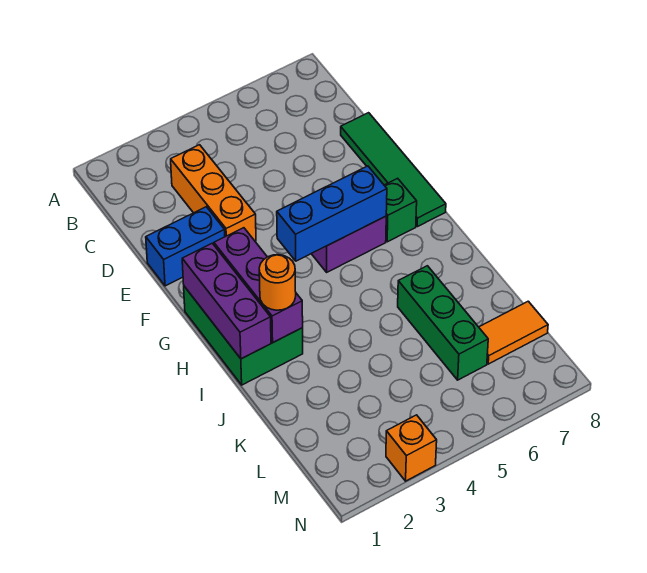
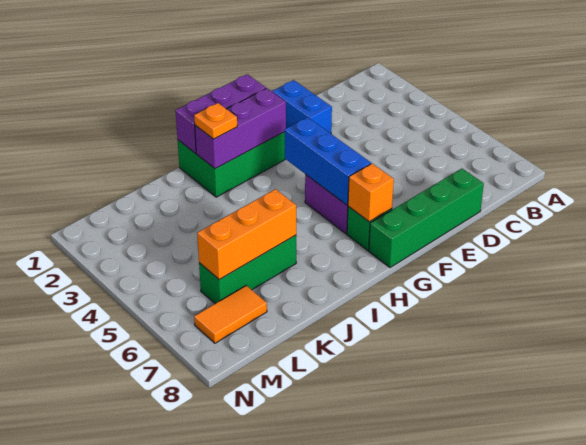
orange brick C3:E3 level 1 -> orange brick J6:L6 level 2
green tile D8:G8 level 1 -> green brick D8:G8 level 1
orange round brick I2 level 3 -> orange plate I2 level 3
orange tile L7:L8 level 1 -> orange tile L7:M7 level 1
orange brick N3 level 1 -> orange brick G7 level 2

